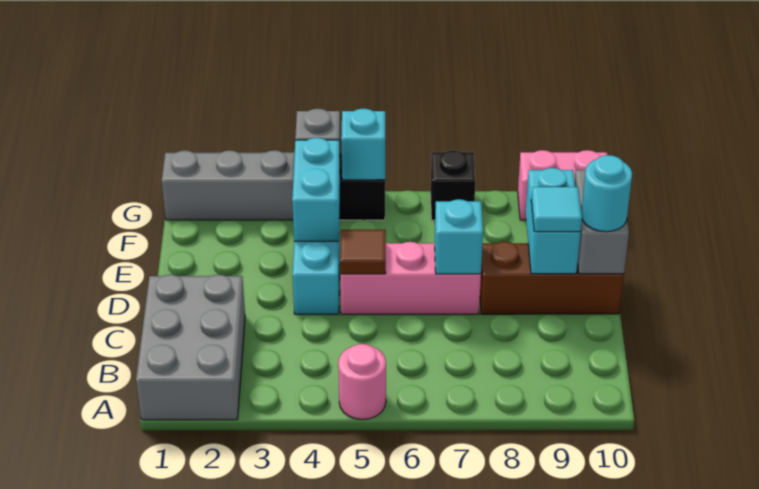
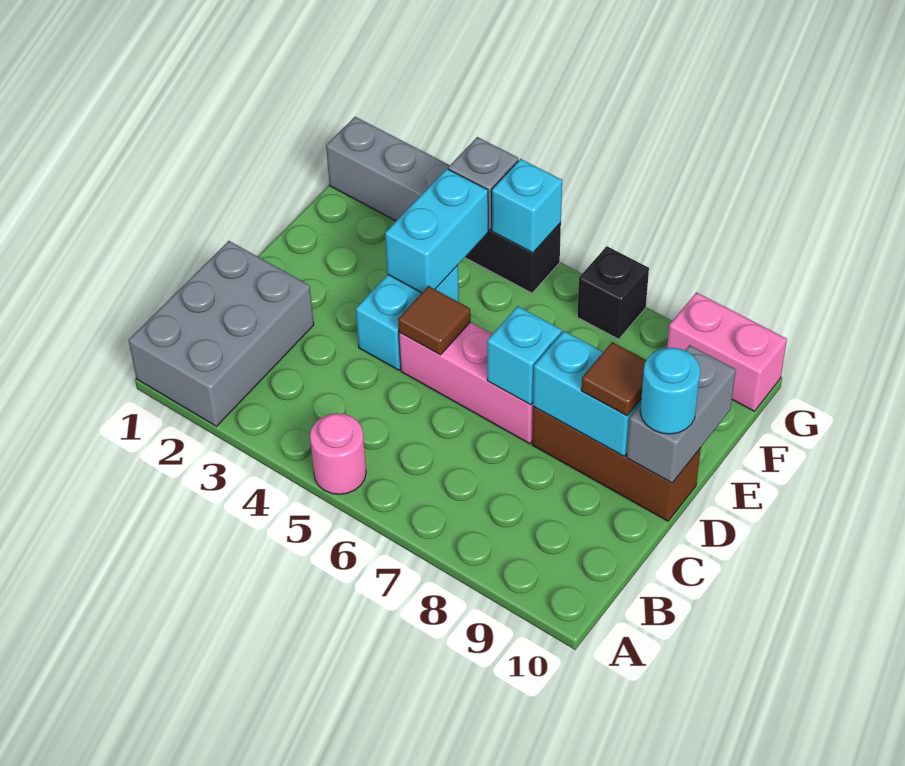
cyan brick D9:E9 level 2 -> cyan brick D8:D9 level 2
cyan tile D9 level 3 -> brown tile D9 level 3

